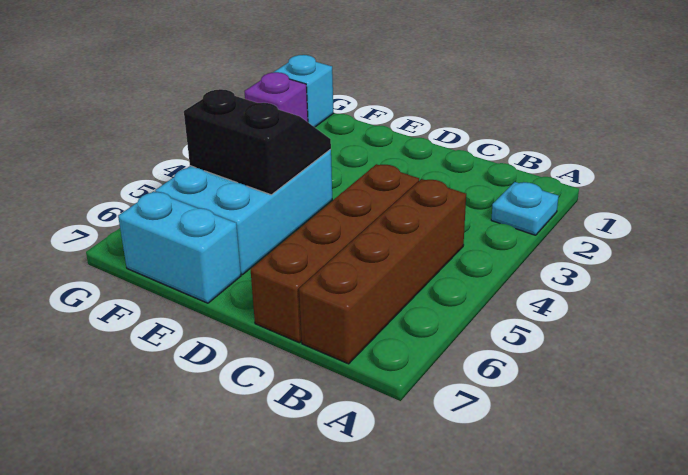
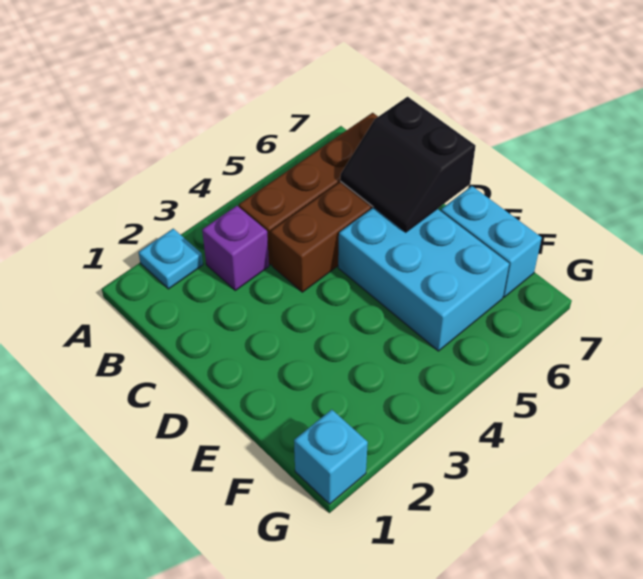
cyan brick E4:F6 level 1 -> cyan brick D5:F6 level 1
black slope E4:F5 level 2 top 5 -> black slope C6:D7 level 2 top 7
purple brick G2 level 1 -> purple brick B3 level 1

